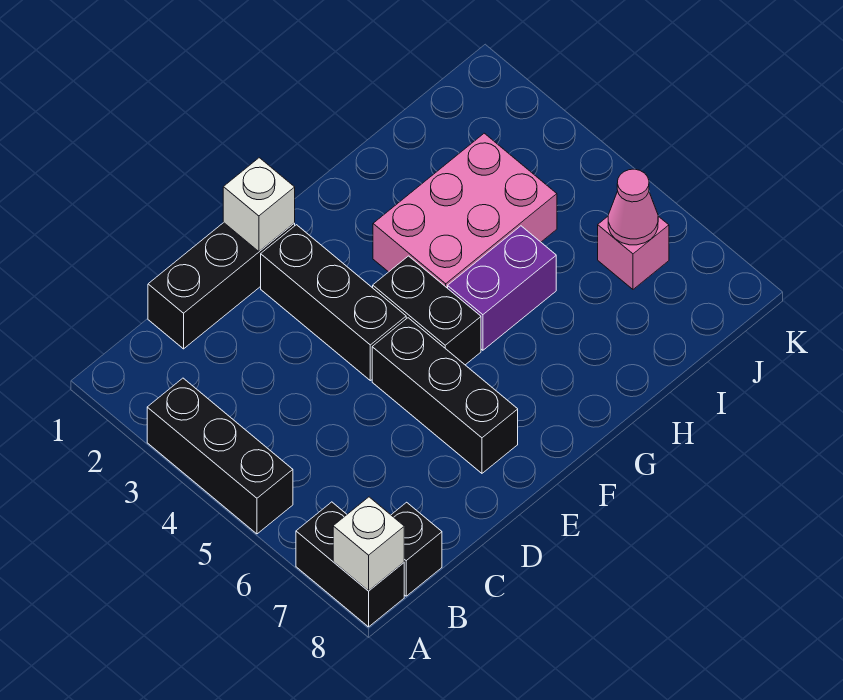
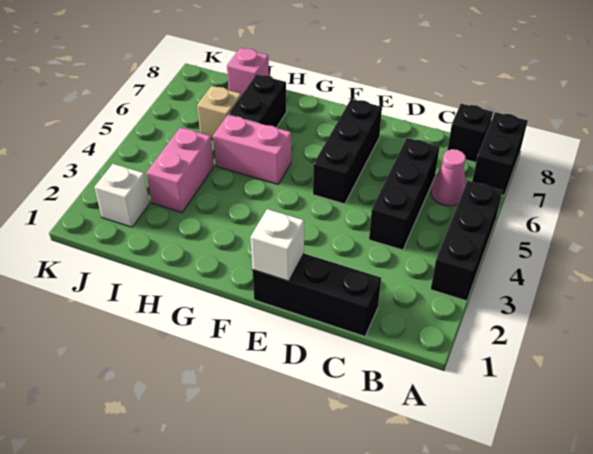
white brick A8 level 2 -> white brick J2 level 1
black brick E2:E4 level 1 -> black brick C4:C6 level 1
black brick F4:F5 level 1 -> black brick H6:H7 level 1
pink brick G3:I4 level 1 -> pink brick I3:I4 level 1
purple brick G5:H5 level 1 -> pink brick G5:H5 level 1
none -> tan brick I6 level 1
pink brick J6 level 1 -> pink brick I8 level 1
pink cone J6 level 2 -> pink cone B6 level 1

